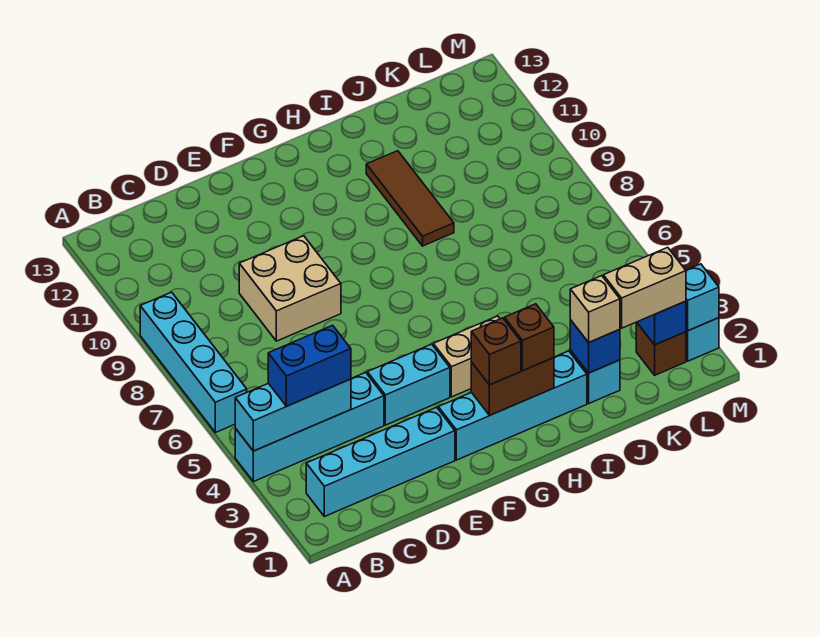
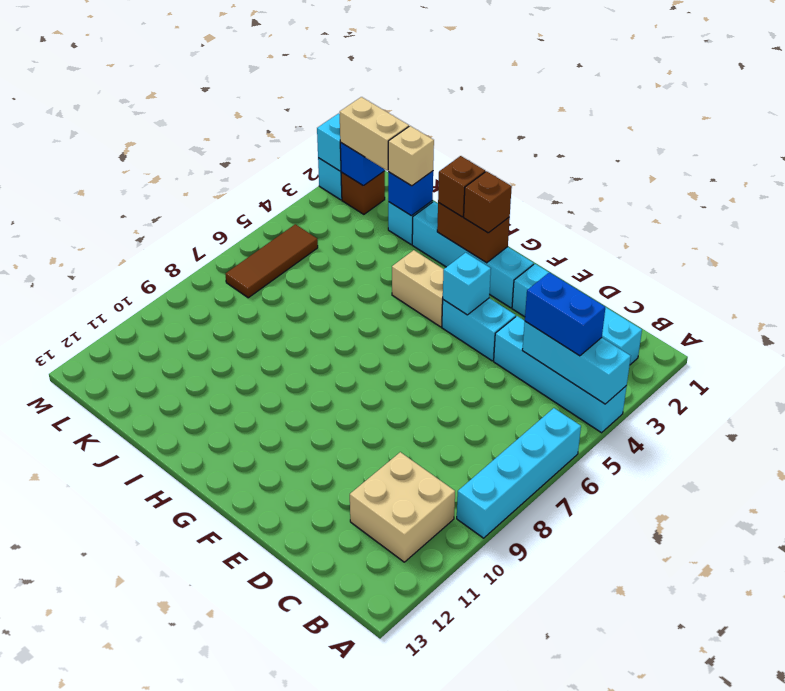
tan brick D8:E9 level 1 -> tan brick B10:C11 level 1
none -> cyan brick F4 level 2
brown tile I9:I11 level 1 -> brown tile L5:L7 level 1

